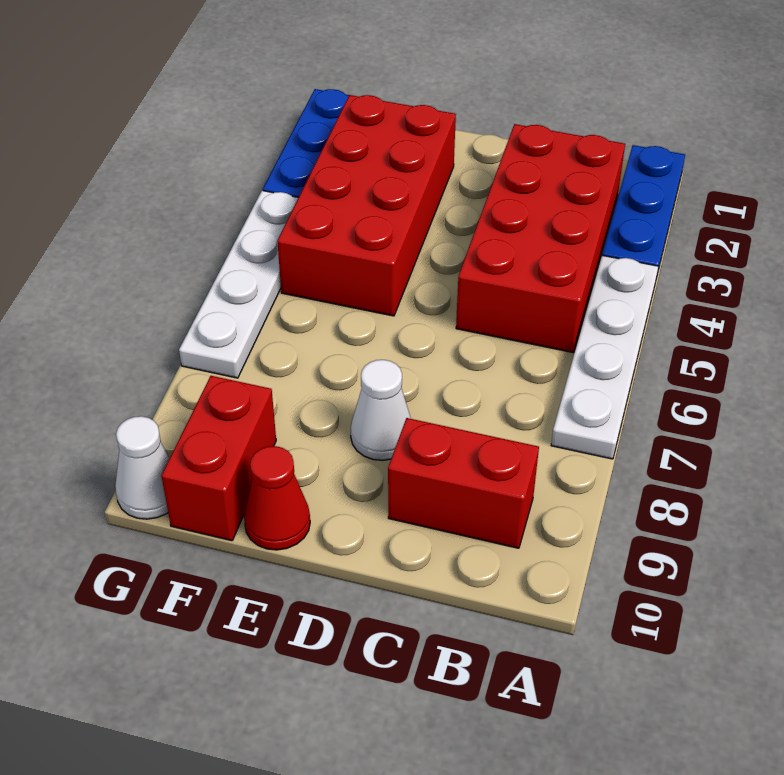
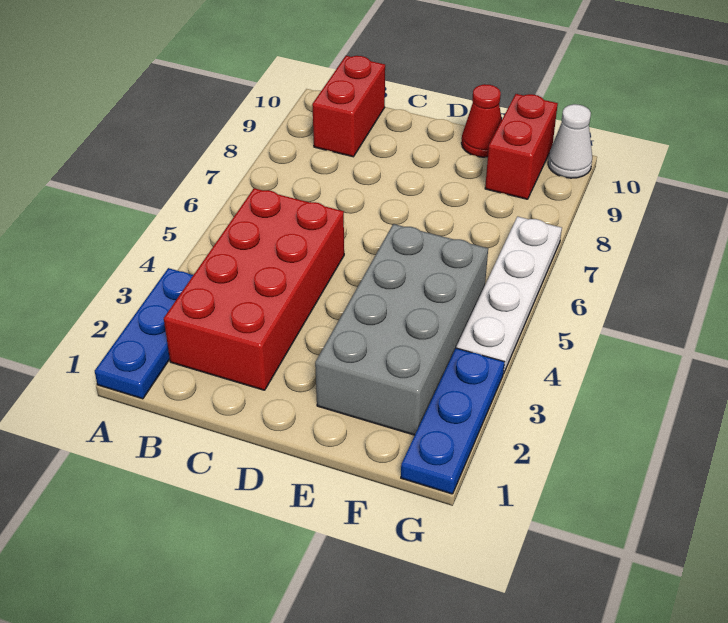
white plate A4:A7 level 1 -> none
red brick B9:C9 level 1 -> red brick B9:B10 level 1
white cone D8 level 1 -> none
red brick E2:F5 level 1 -> grey brick E2:F5 level 1

